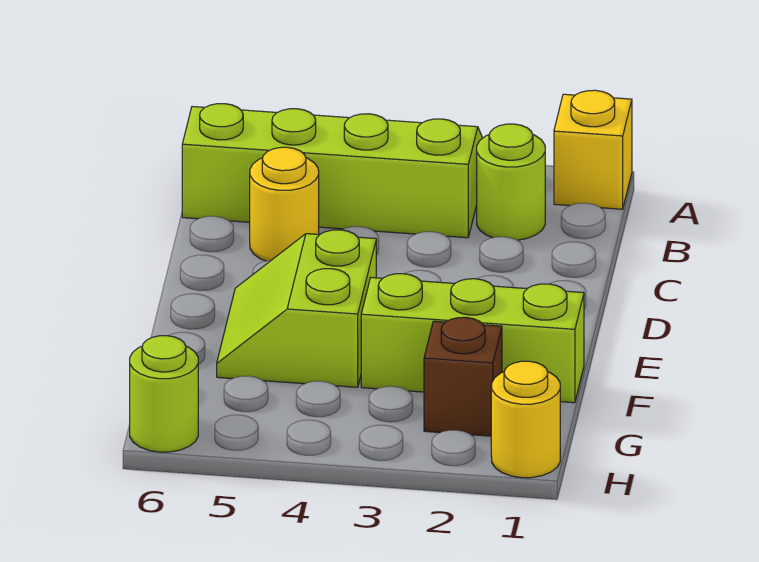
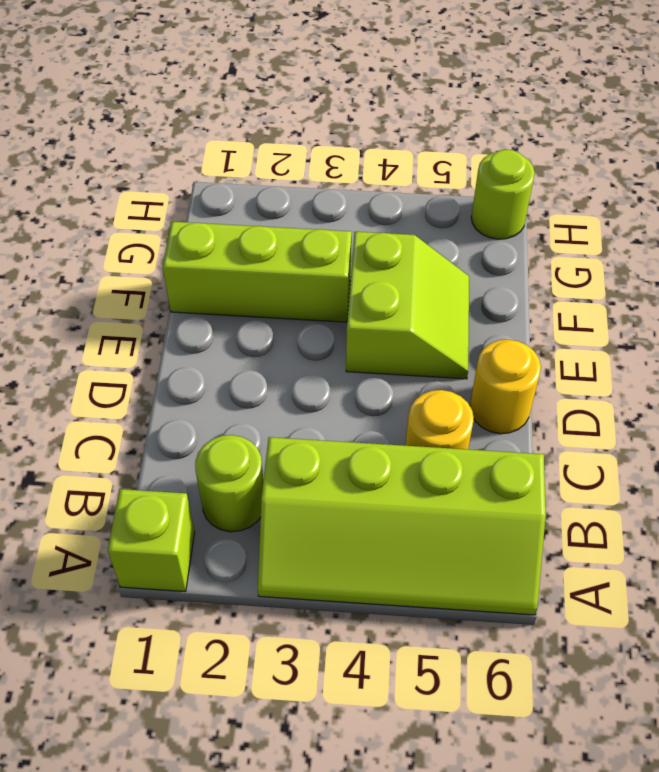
yellow brick A1 level 1 -> lime brick A1 level 1
brown brick G2 level 1 -> none
yellow round brick H1 level 1 -> yellow round brick D6 level 1

